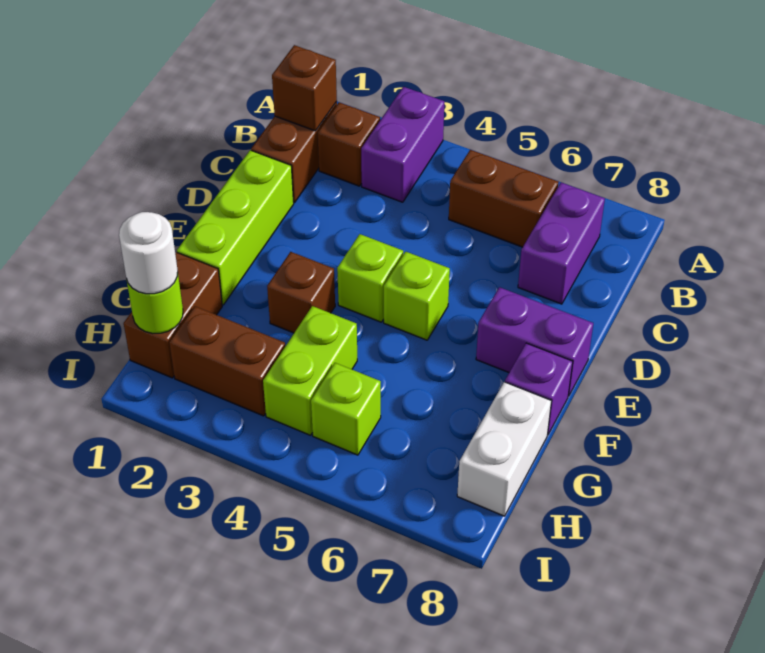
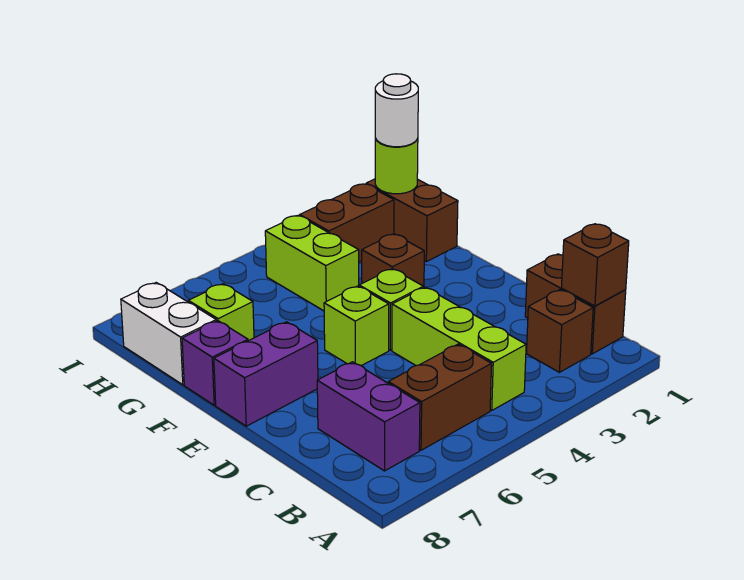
purple brick A3:B3 level 1 -> none
lime brick D1:F1 level 1 -> lime brick B4:D4 level 1
lime brick H5 level 1 -> lime brick G7 level 1

